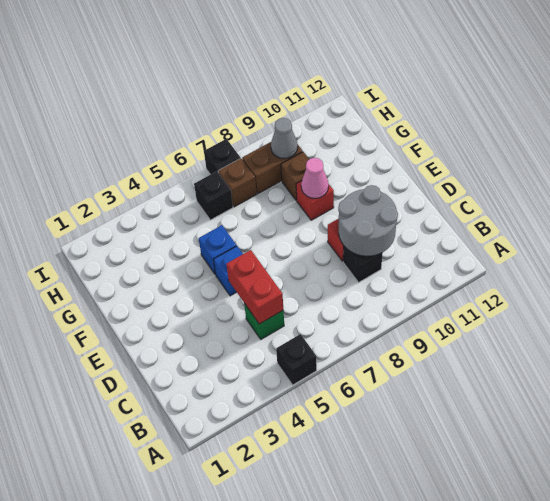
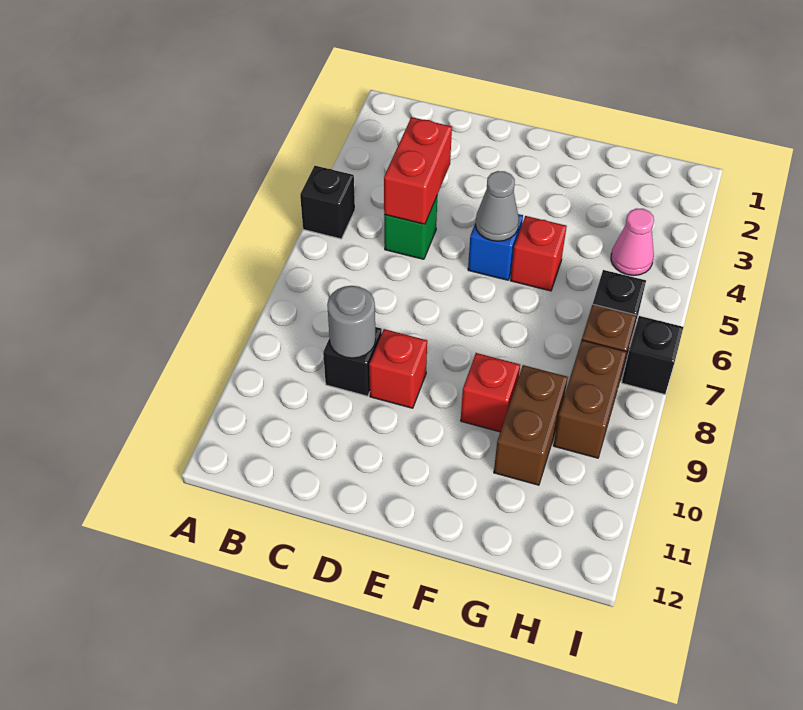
red brick C5:D5 level 2 -> red brick C4:C5 level 2
grey round brick C9:D10 level 2 -> grey round brick C9 level 2
blue brick F5 level 1 -> red brick F5 level 1
pink cone F9 level 2 -> pink cone H4 level 1
brown brick G9 level 1 -> brown brick G9:G10 level 1
grey cone H9 level 2 -> grey cone E5 level 2

